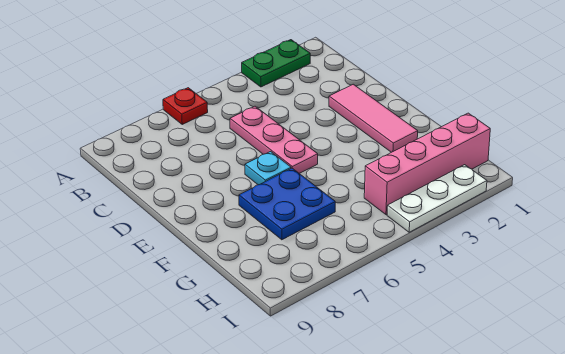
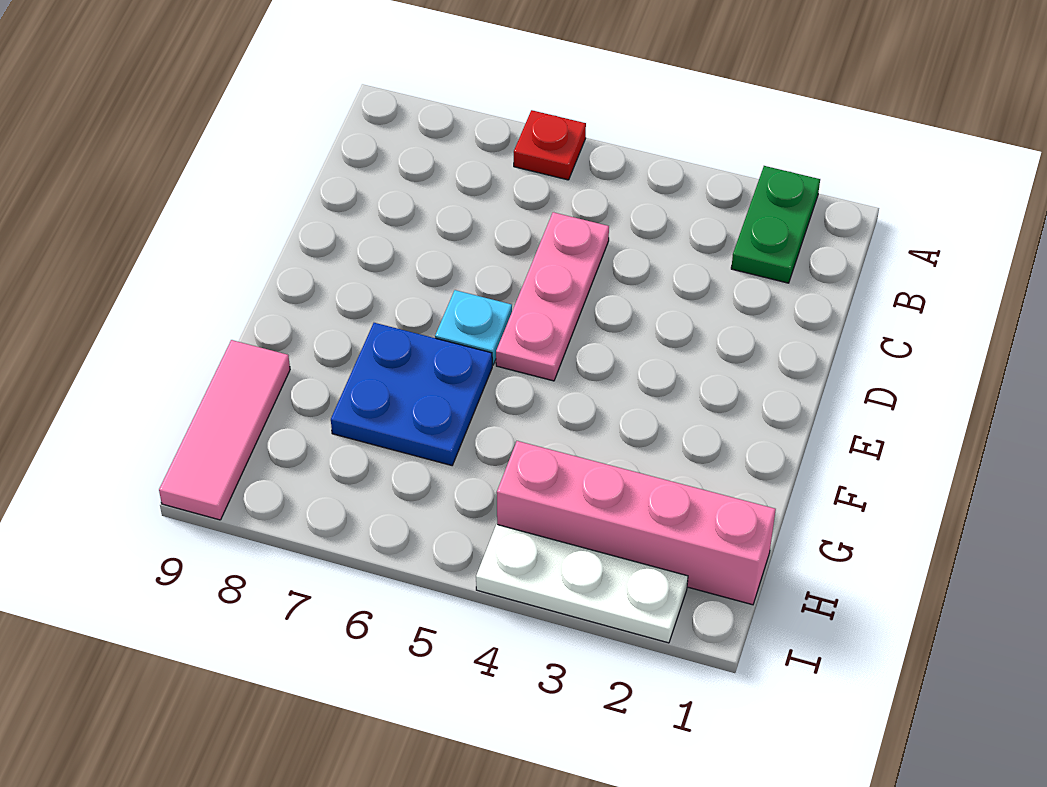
green plate A2:A3 level 1 -> green plate A2:B2 level 1
pink tile D2:F2 level 1 -> pink tile G9:I9 level 1

